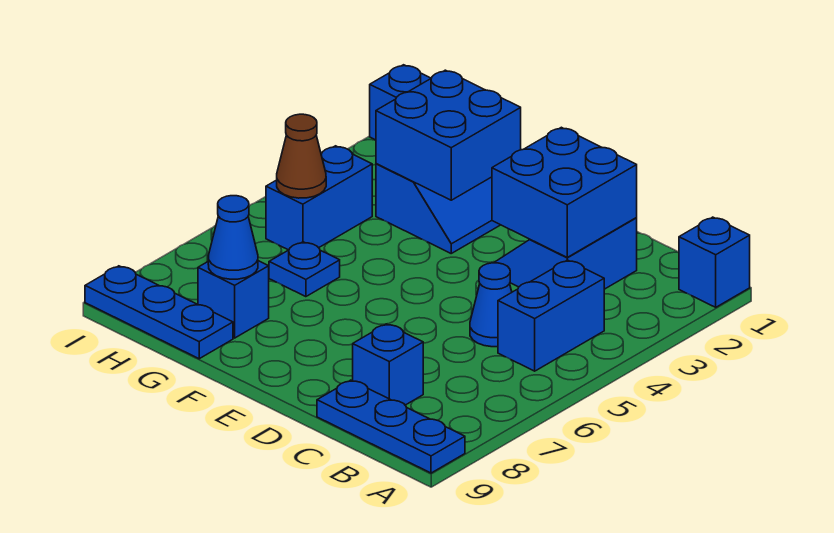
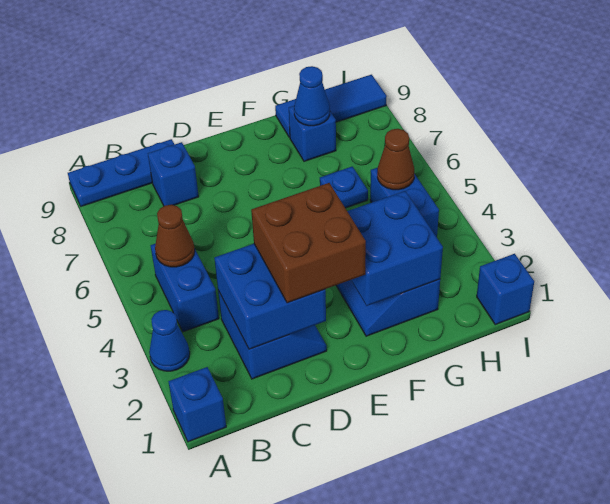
none -> brown cone B5 level 2
blue cone C5 level 1 -> blue cone A3 level 1
none -> brown brick D2:E3 level 3
blue plate G9:I9 level 1 -> blue tile G9:I9 level 1

